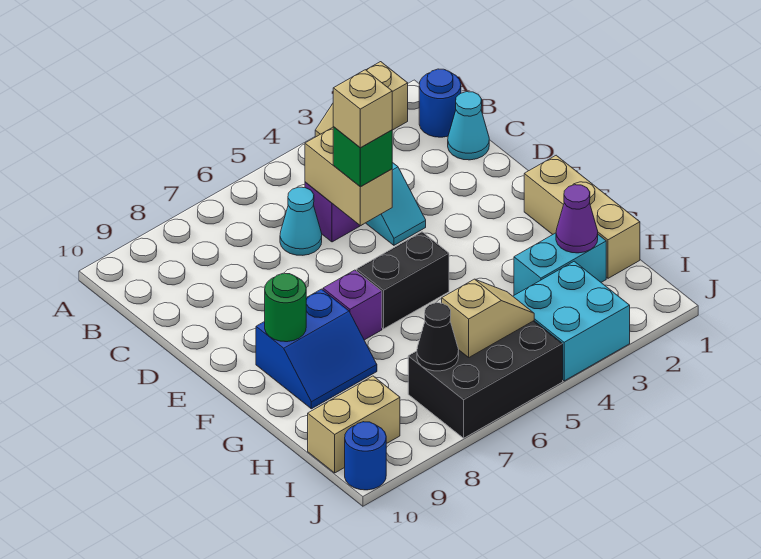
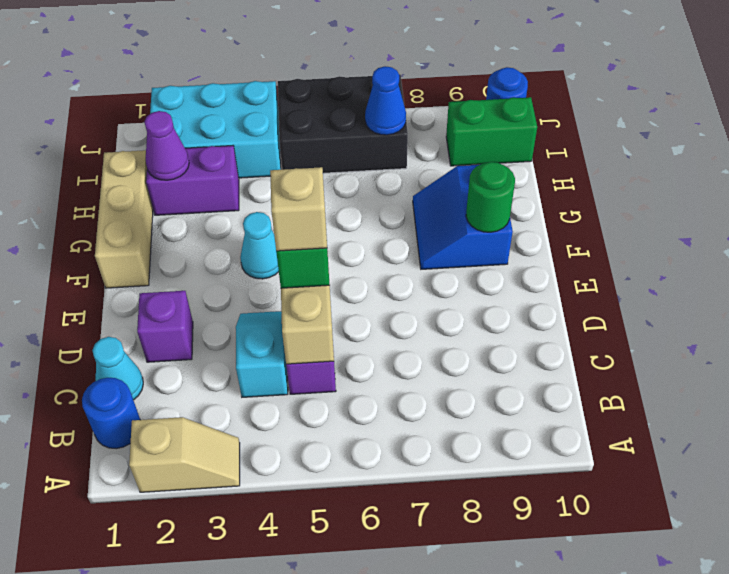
cyan cone C6 level 1 -> cyan cone F4 level 1
black brick F5:F6 level 1 -> none
purple brick F7 level 1 -> purple brick D2 level 1
blue slope F8:G9 level 1 top F -> blue slope F8:G9 level 1 top 9
cyan brick H2:H3 level 1 -> purple brick H2:H3 level 1
cyan brick I3:J4 level 1 -> cyan brick I2:J4 level 1
tan slope I5:I6 level 2 top 6 -> none
black cone I7 level 2 -> blue cone I7 level 2
tan brick I9:I10 level 1 -> green brick I9:I10 level 1

